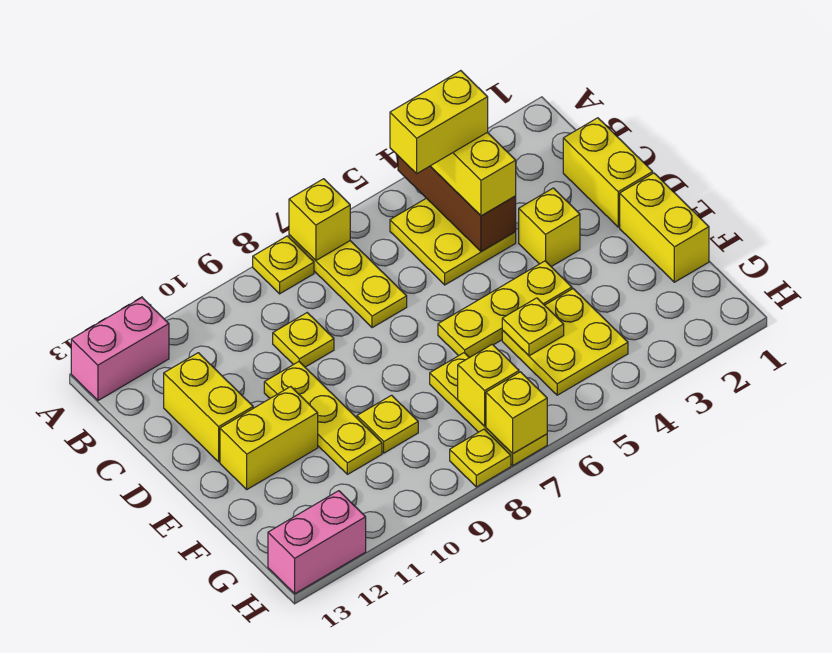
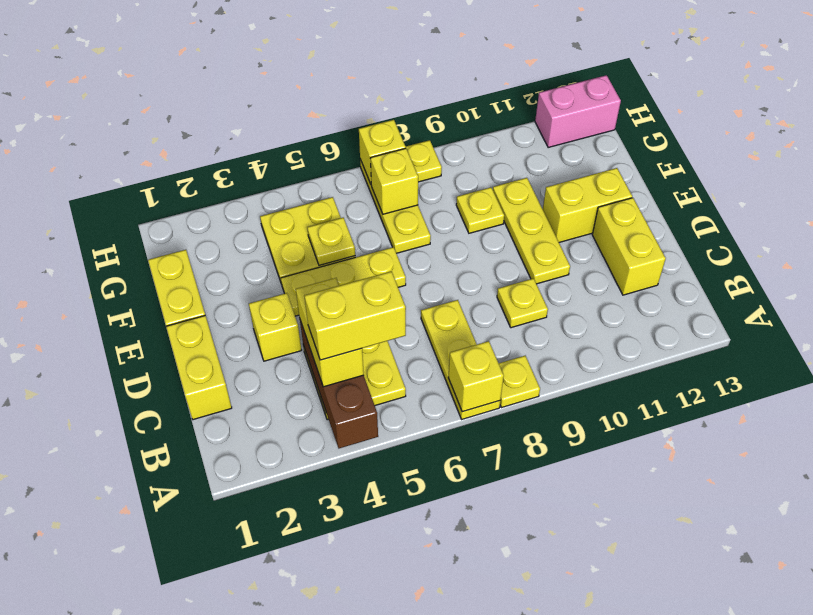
pink brick A12:A13 level 1 -> none

